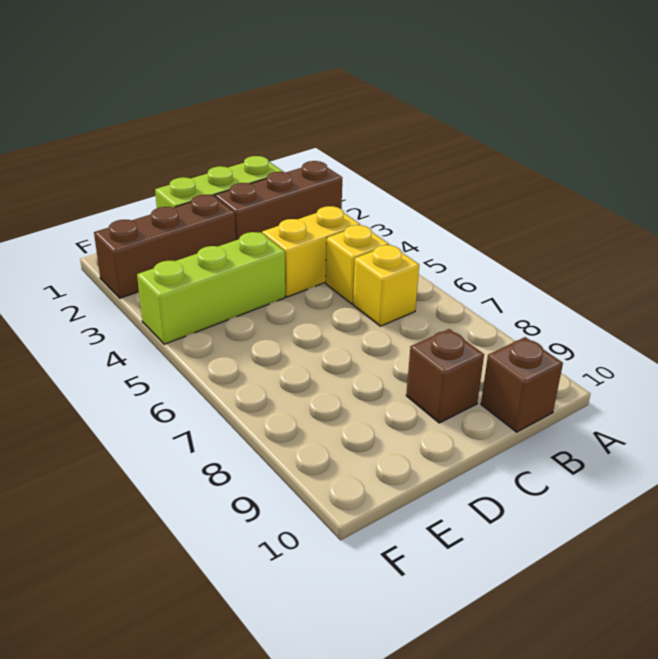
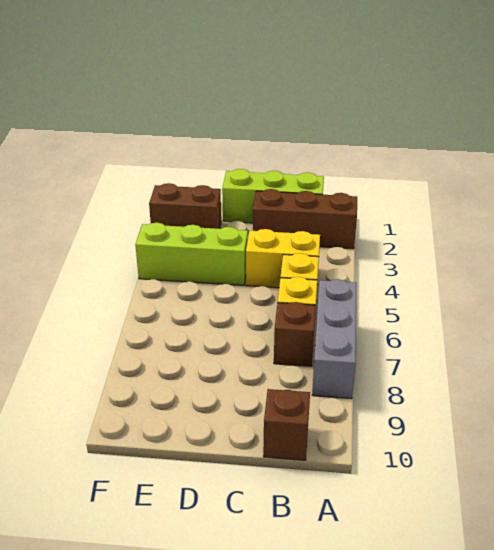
none -> grey brick A6:A8 level 1
brown brick C9 level 1 -> brown brick B7 level 1
brown brick D2:F2 level 1 -> brown brick E2:F2 level 1

